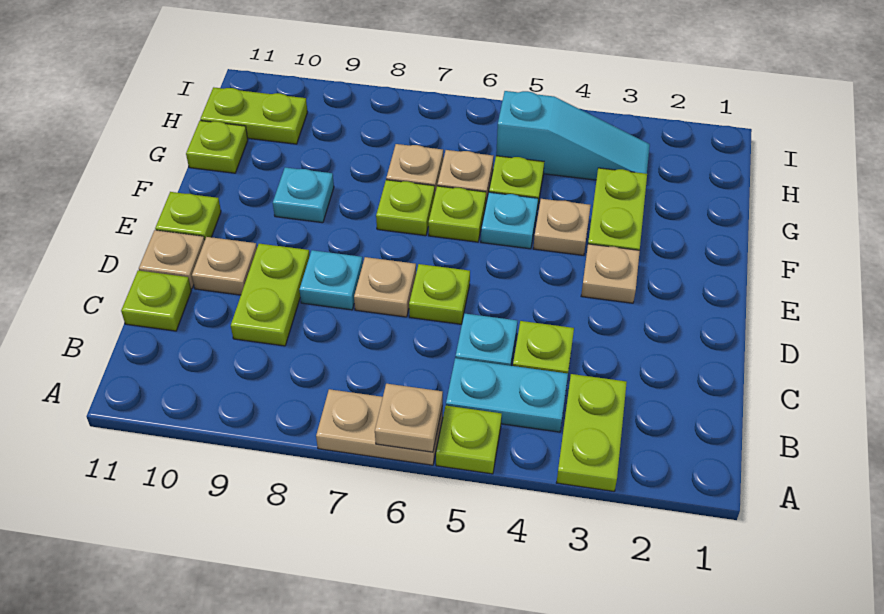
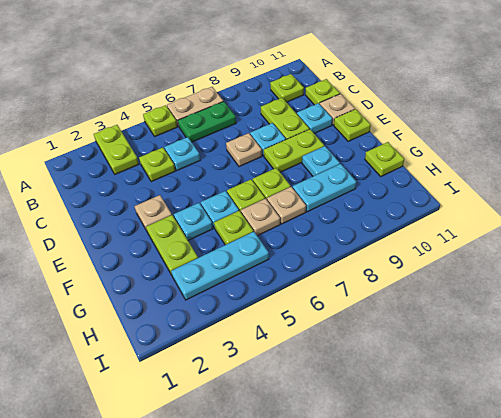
tan plate A6 level 2 -> none
cyan plate B4:B5 level 1 -> cyan plate G8:G9 level 1
none -> green plate B6:B7 level 1
lime plate D6 level 1 -> lime plate B10 level 1
tan plate D10 level 1 -> cyan plate D10 level 1
tan plate F4 level 1 -> cyan plate F4 level 1
cyan slope H3:H5 level 1 top 5 -> cyan plate H3:H5 level 1
lime plate H10:H11 level 1 -> lime plate E8:E9 level 1

